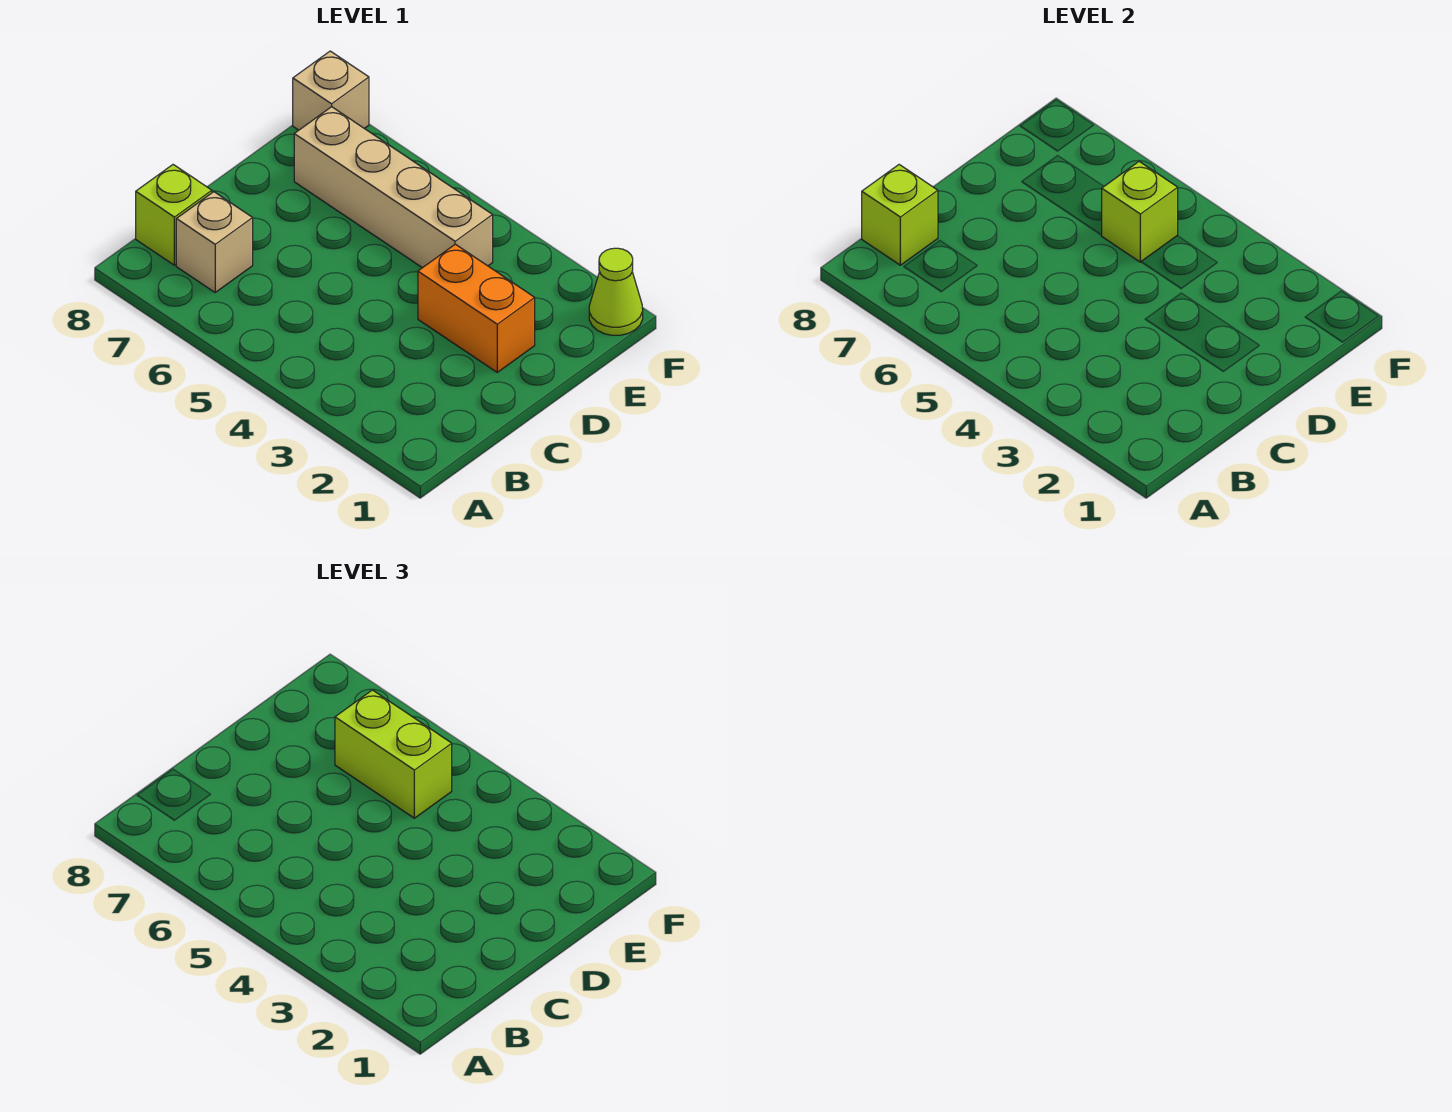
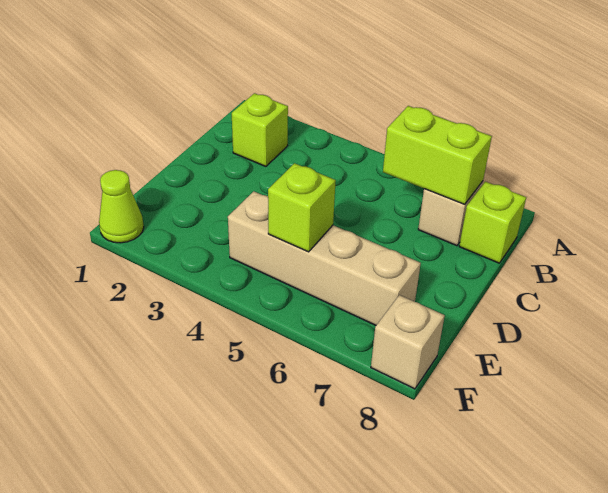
lime brick B8 level 2 -> lime brick B2 level 1
orange brick D2:D3 level 1 -> none
lime brick E5:E6 level 3 -> lime brick B6:B7 level 2

